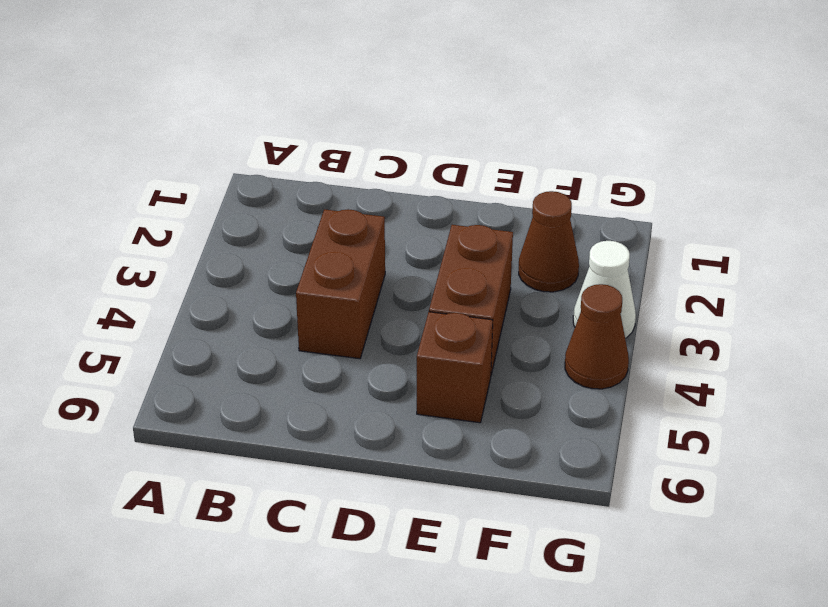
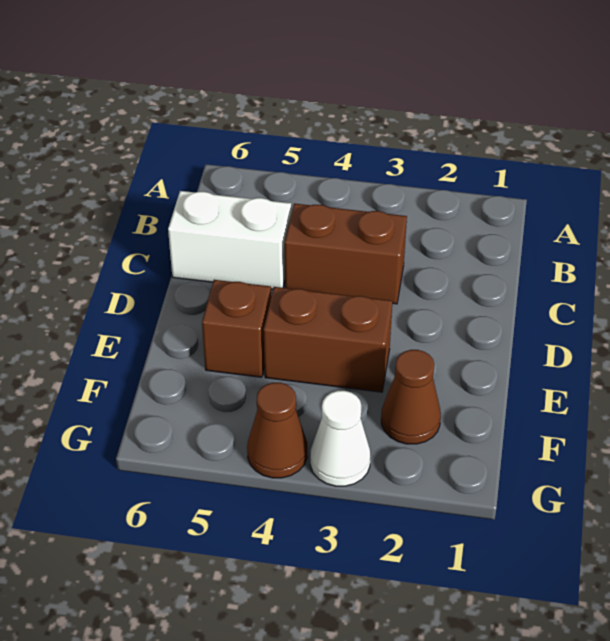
none -> white brick C5:C6 level 1

